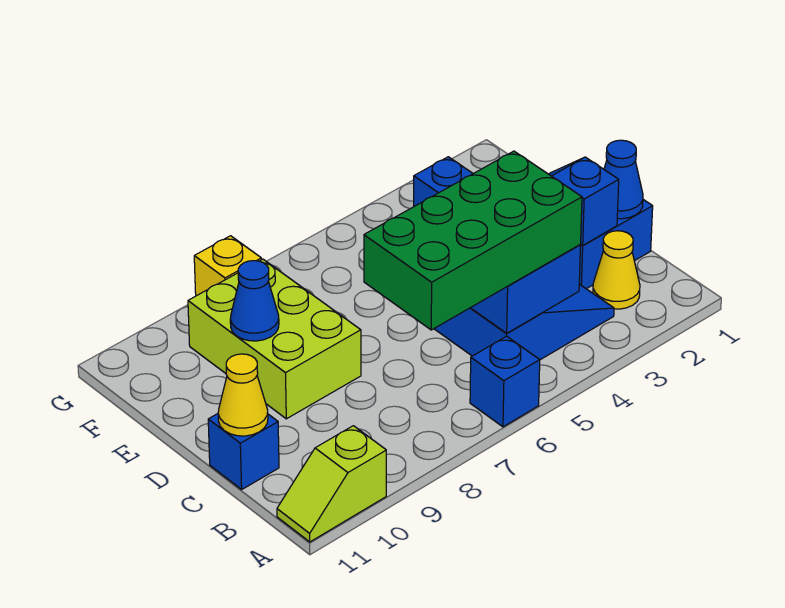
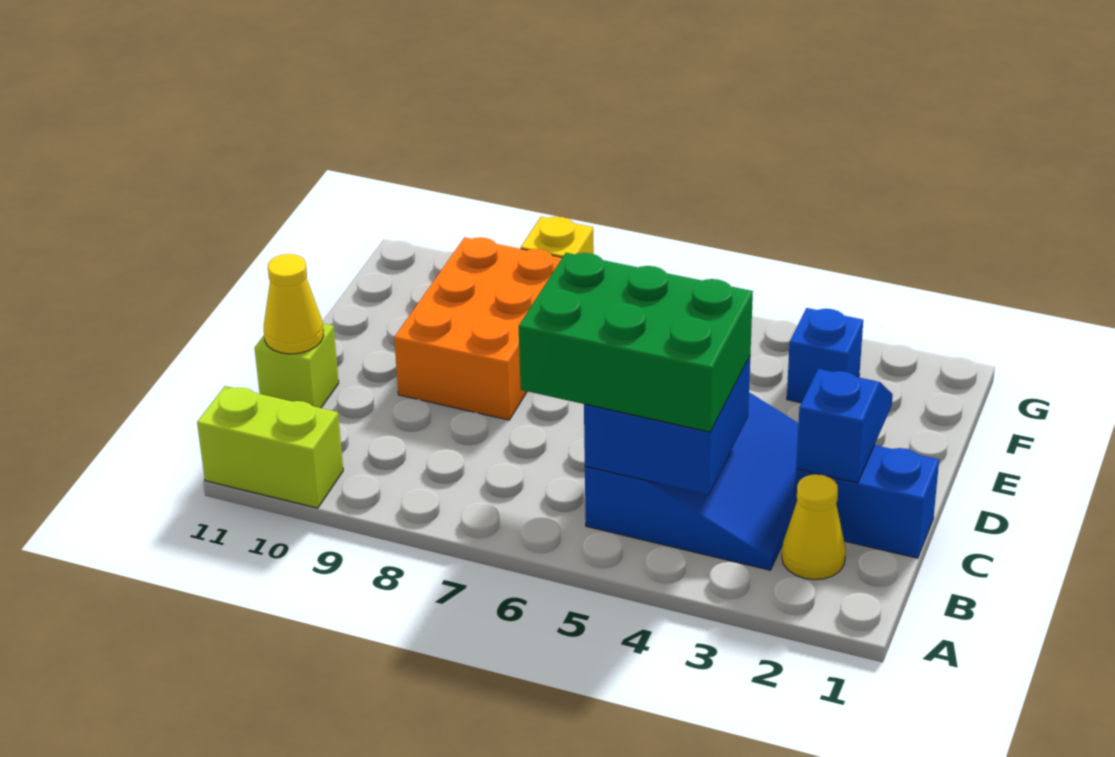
blue brick A6 level 1 -> none
lime slope A10:A11 level 1 top 10 -> lime brick A10:A11 level 1
green brick B4:C7 level 3 -> green brick B4:C6 level 3
blue cone C1 level 2 -> none
blue brick C11 level 1 -> lime brick C11 level 1
lime brick D8:F9 level 1 -> orange brick D8:F9 level 1
blue cone E9 level 2 -> none

